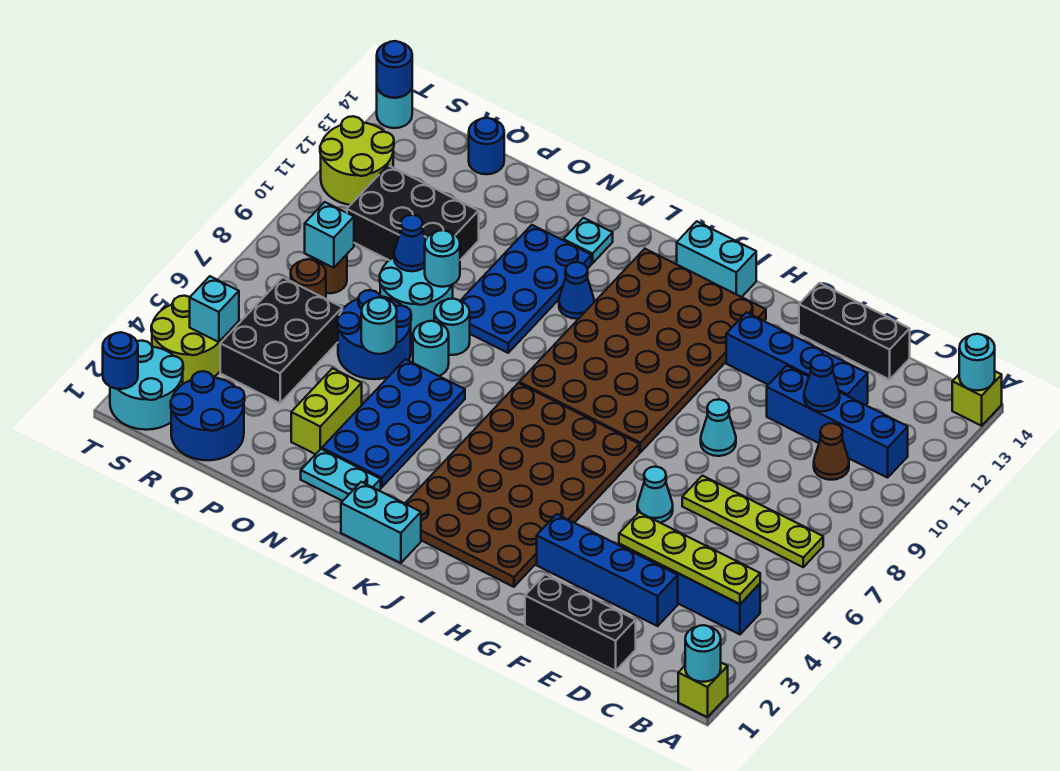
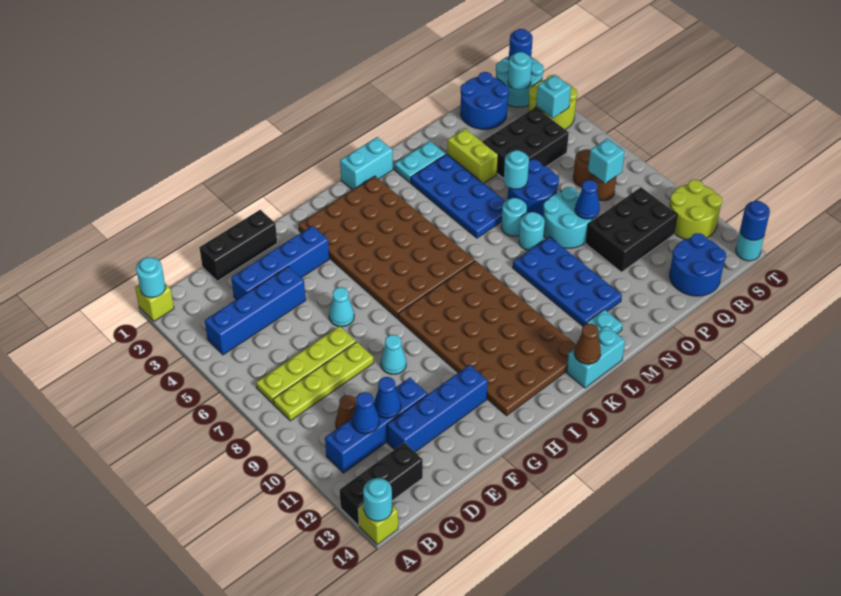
lime plate B4:E4 level 2 -> lime plate B8:E8 level 1
black brick D14:F14 level 1 -> black brick A13:C13 level 1
cyan brick I14:J14 level 1 -> cyan brick K14:L14 level 1
none -> brown cone K14 level 2
blue cone L11 level 1 -> blue cone C11 level 2
cyan round brick O9 level 2 -> cyan round brick S2 level 2
black brick Q4:R6 level 1 -> black brick P4:R5 level 1
blue round brick Q14 level 1 -> blue round brick Q13:R14 level 1

